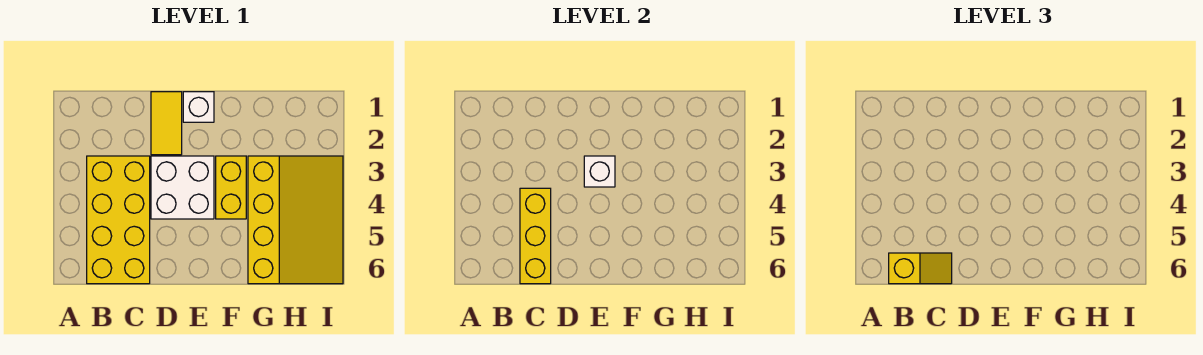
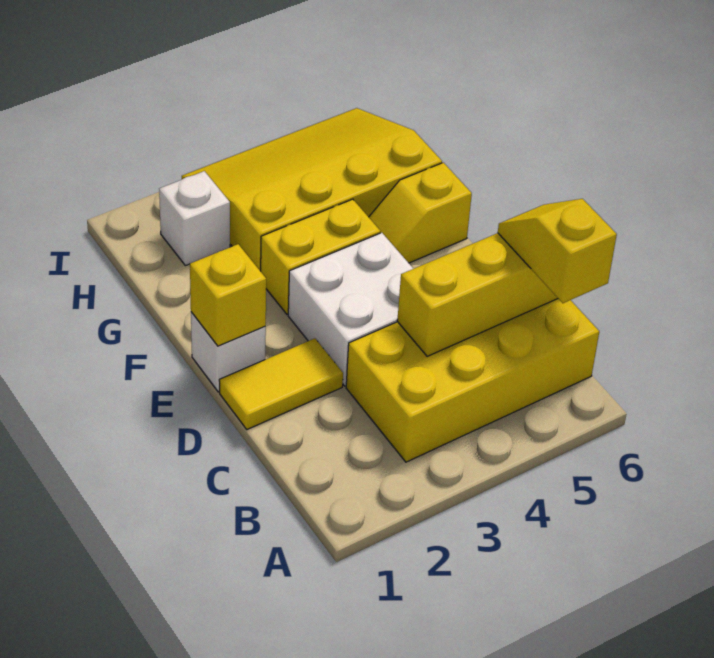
none -> yellow brick E1 level 2
white brick E3 level 2 -> white brick H2 level 1
none -> yellow slope F5:F6 level 1 top 6

